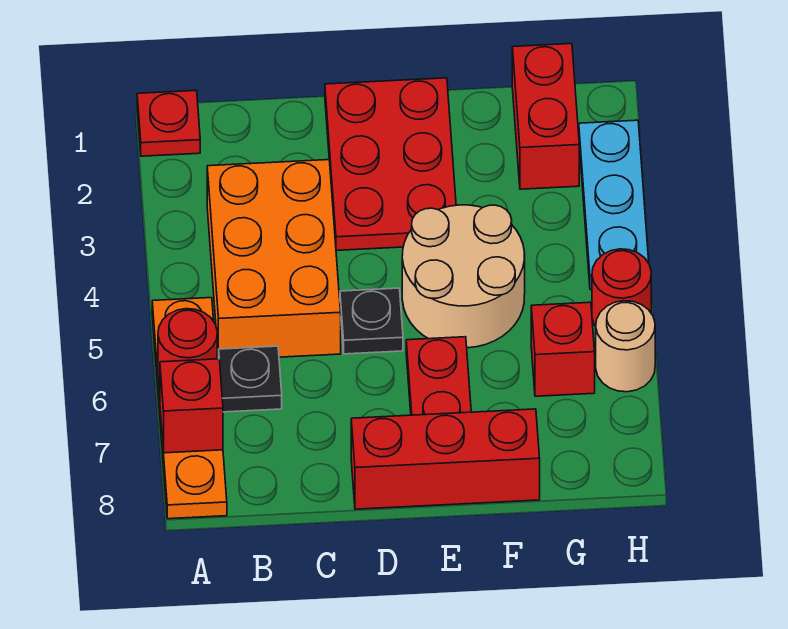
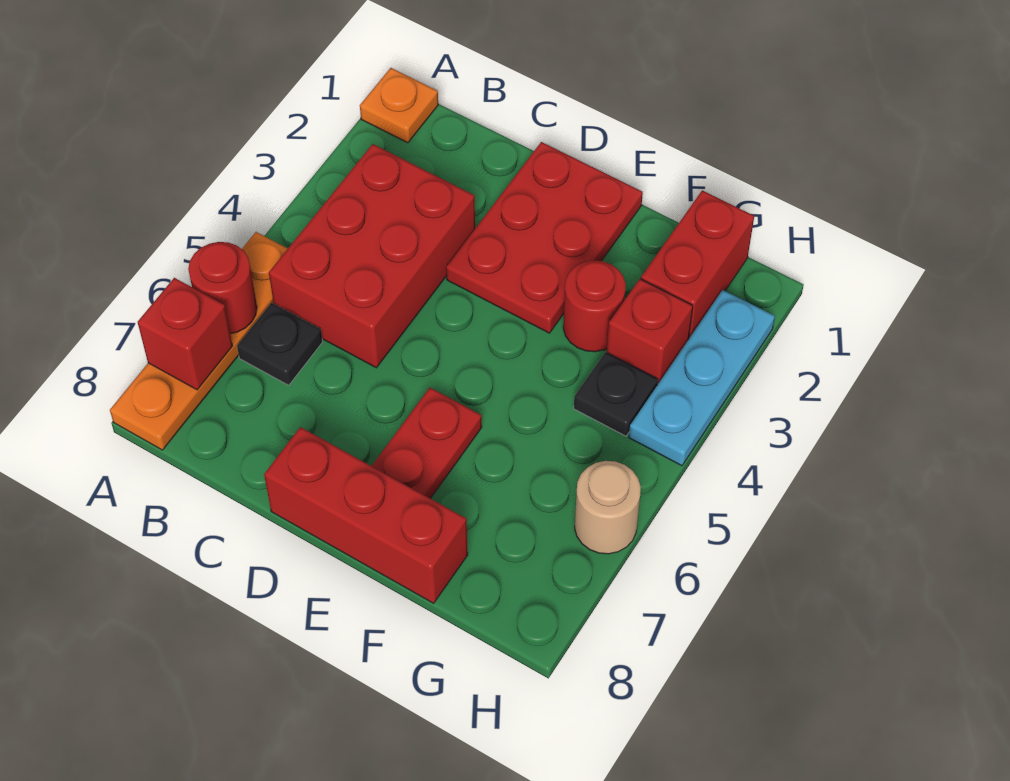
red plate A1 level 1 -> orange plate A1 level 1
orange brick B3:C5 level 1 -> red brick B3:C5 level 1
black plate D5 level 1 -> black plate G4 level 1
tan round brick E4:F5 level 1 -> none
red brick G6 level 1 -> red brick G3 level 1
red round brick H5 level 1 -> red round brick F3 level 1

